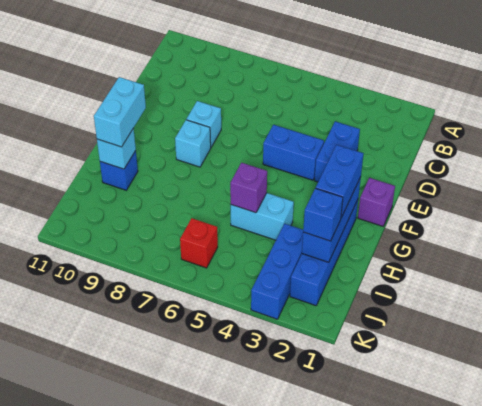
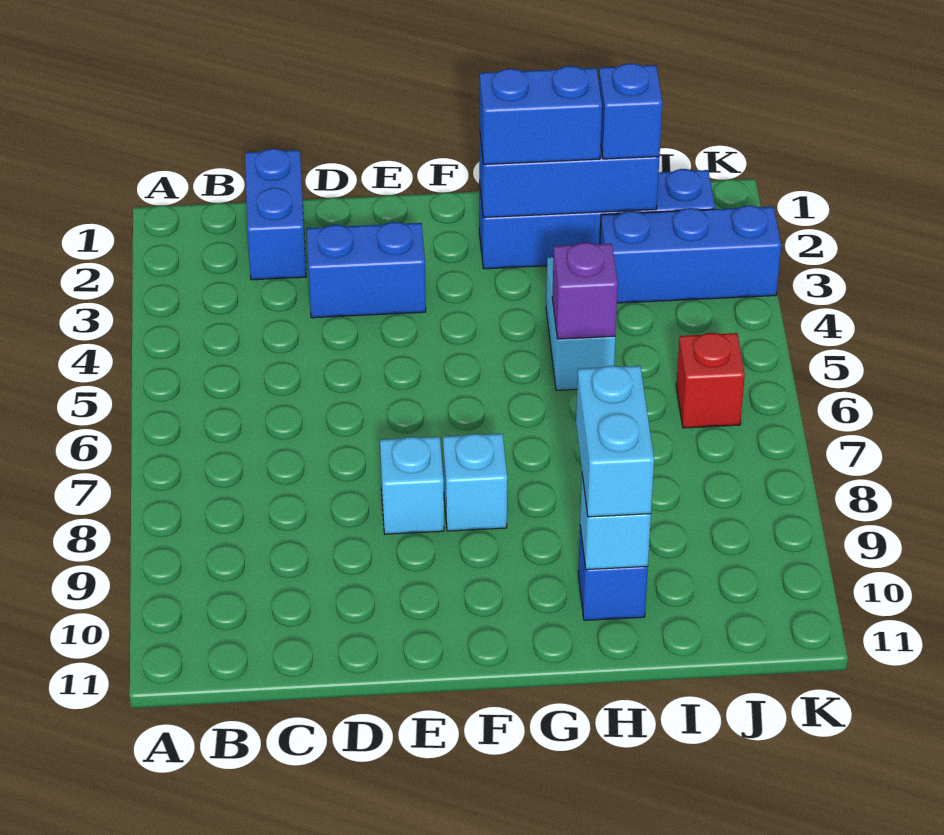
blue brick E4:E5 level 1 -> blue brick C1:C2 level 1
purple brick F1 level 1 -> none
cyan brick G10:H10 level 3 -> cyan brick H9:H10 level 3

